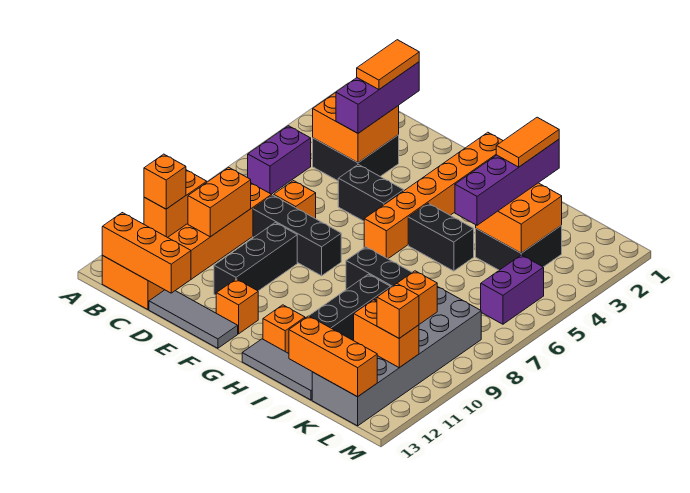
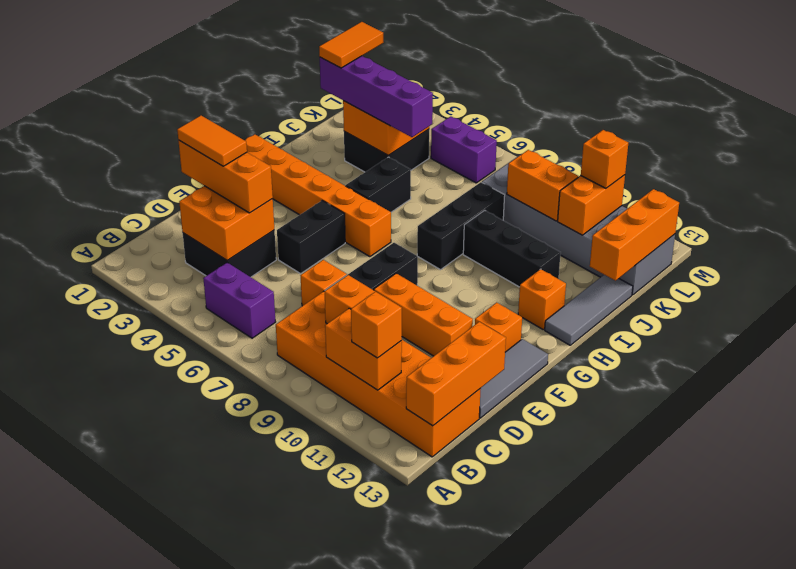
purple brick D2:D4 level 3 -> orange brick D2:D4 level 3
black brick E9:E11 level 1 -> orange brick E9:E11 level 1
orange tile J2:J3 level 4 -> orange tile J2:K2 level 4

